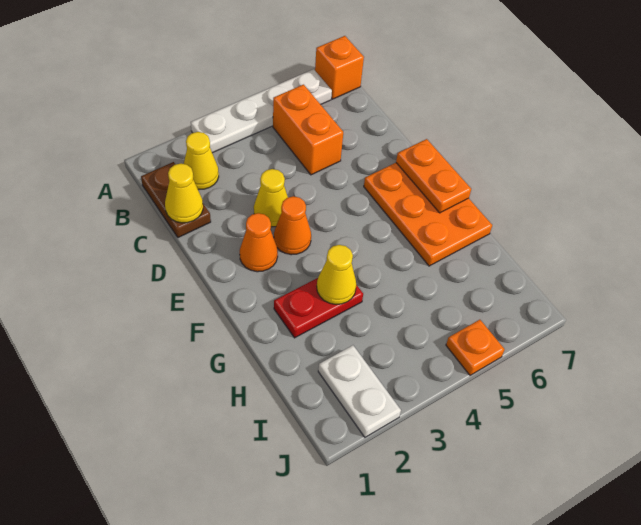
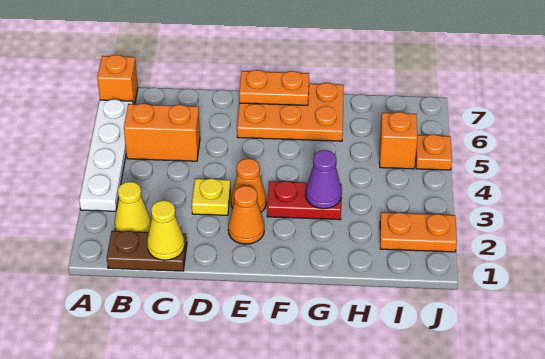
yellow cone D3 level 1 -> yellow plate D3 level 1
red plate G2:G3 level 1 -> red plate F3:G3 level 1
yellow cone G3 level 2 -> purple cone G3 level 2
white plate I2:J2 level 1 -> orange plate I2:J2 level 1
none -> orange brick I5 level 1

